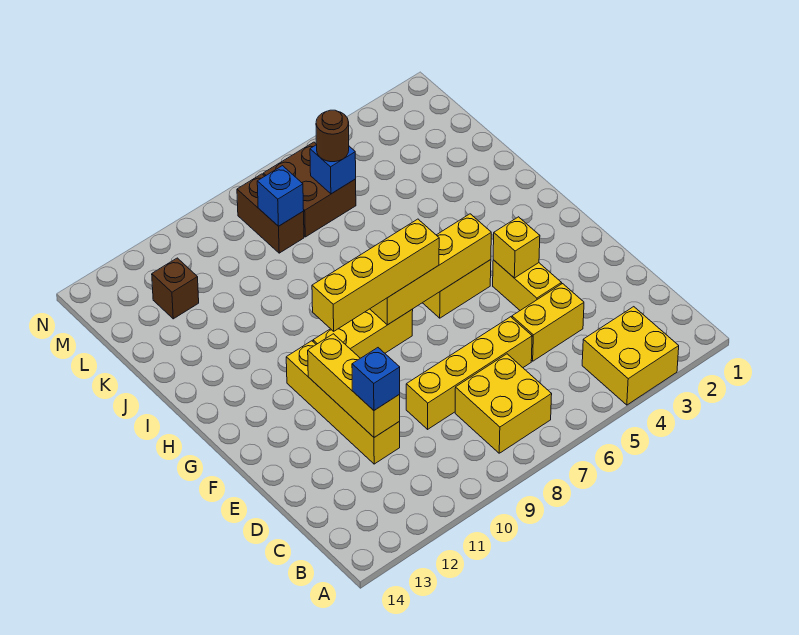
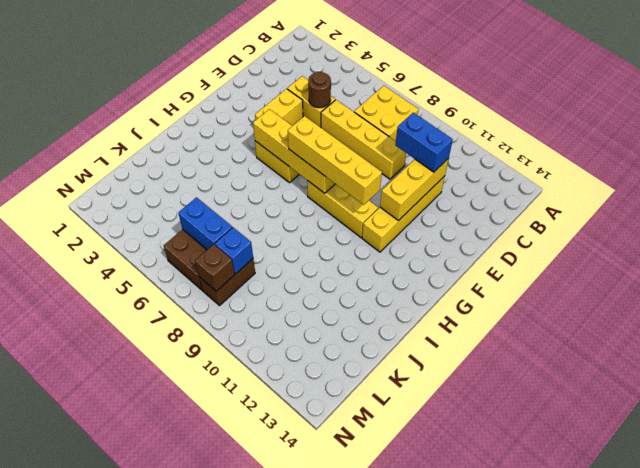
yellow brick A3:B4 level 1 -> none
blue brick D11 level 3 -> blue brick D10:D11 level 3
yellow brick F4 level 2 -> none
blue brick L6 level 2 -> blue brick L6:L7 level 2
brown round brick L6 level 3 -> brown round brick D5 level 2
brown brick L12 level 1 -> brown brick M8 level 2

